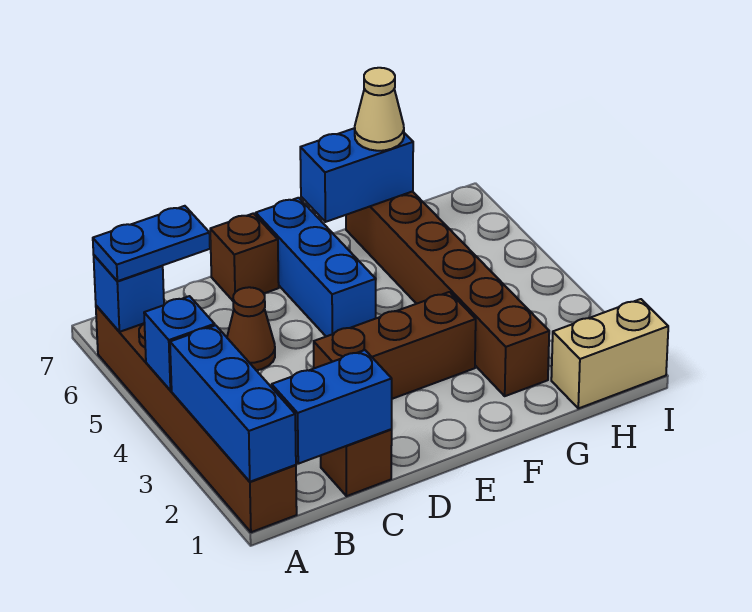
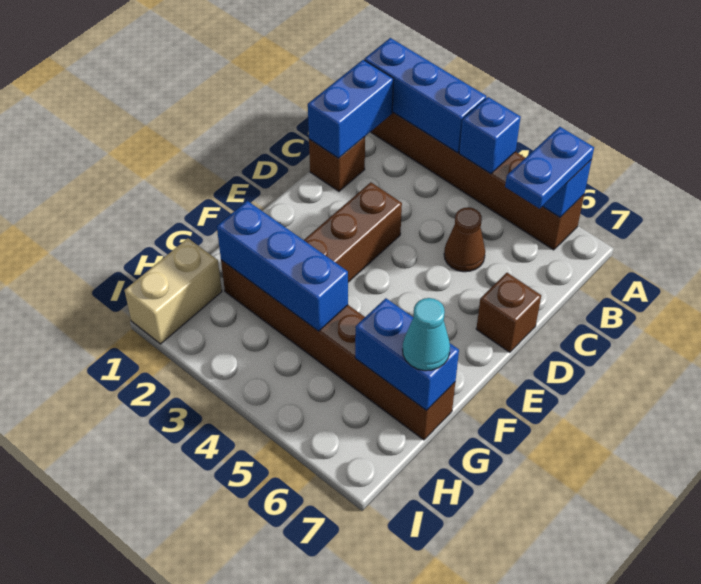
blue brick E5:E7 level 1 -> blue brick G2:G4 level 2
blue brick F7:G7 level 2 -> blue brick G6:G7 level 2
tan cone G7 level 3 -> cyan cone G7 level 3

